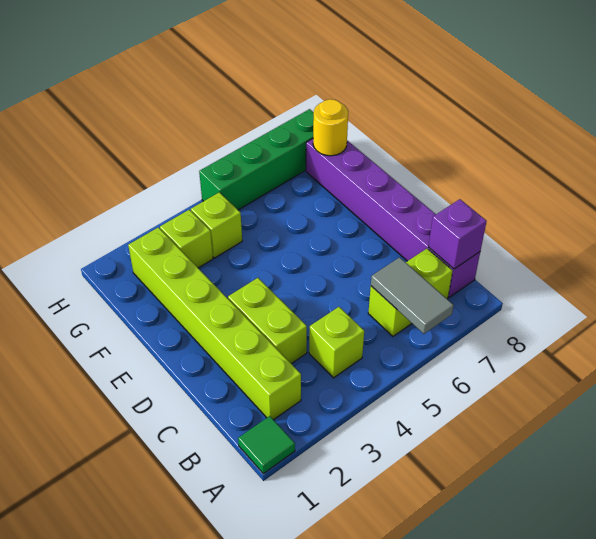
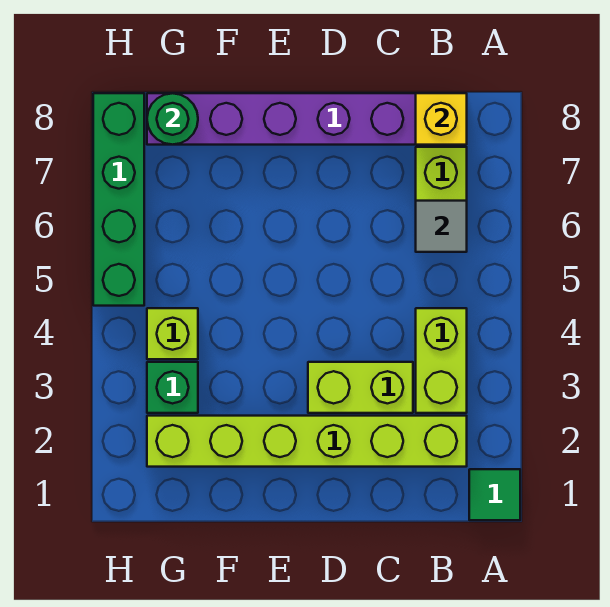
grey tile A6:B6 level 2 -> grey tile B6 level 2
lime brick B4 level 1 -> lime brick B3:B4 level 1
purple brick B8 level 2 -> yellow brick B8 level 2
lime brick G3 level 1 -> green brick G3 level 1
yellow round brick G8 level 2 -> green round brick G8 level 2

